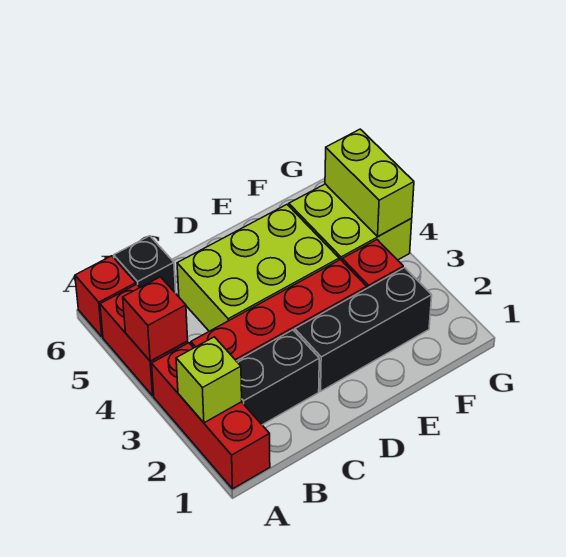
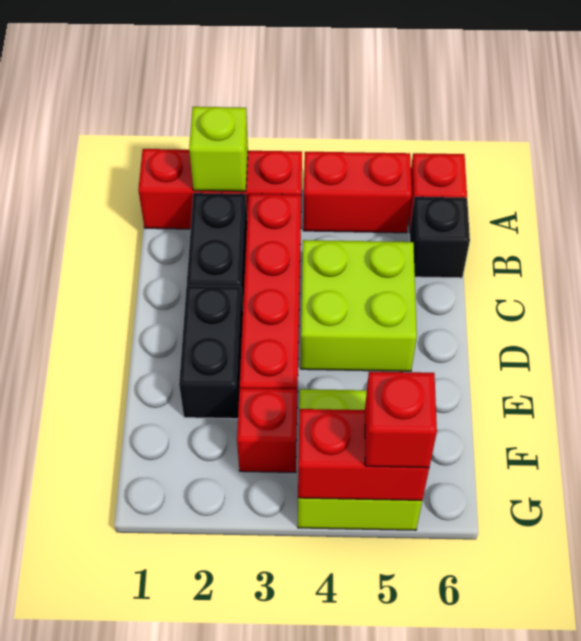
red brick A4 level 2 -> red brick G5 level 3
lime brick C4:E5 level 1 -> lime brick C4:D5 level 1
black brick D2:F2 level 1 -> black brick D2:E2 level 1
lime brick G4:G5 level 2 -> red brick G4:G5 level 2

